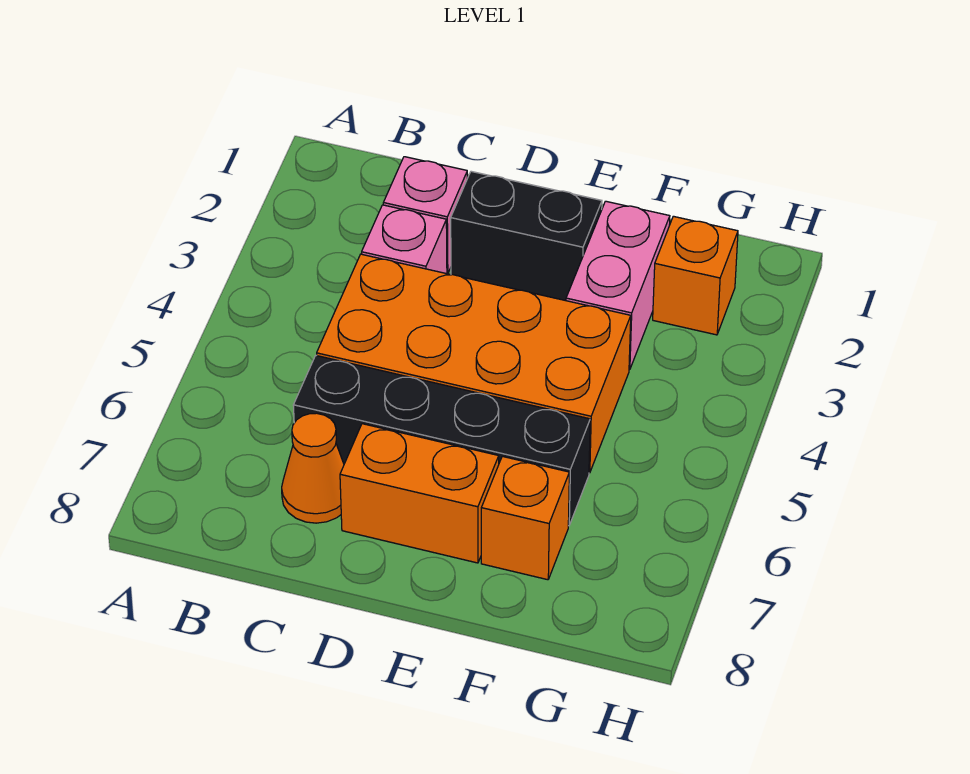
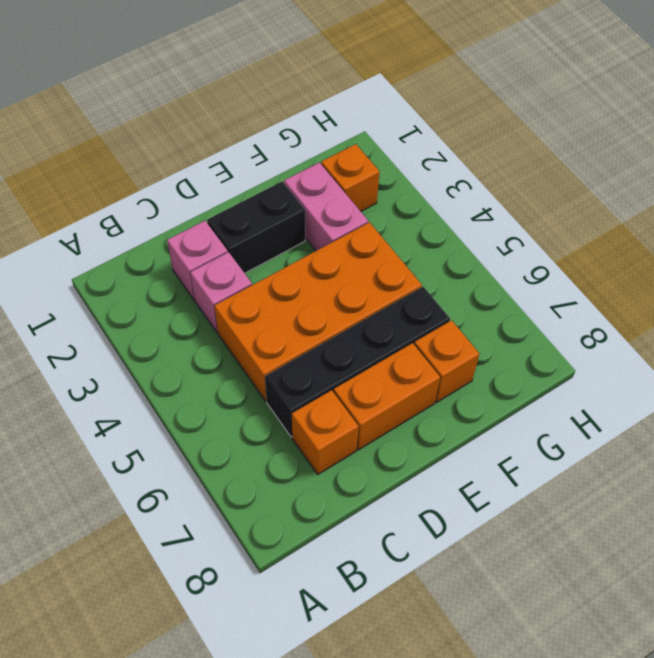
orange cone C7 level 1 -> orange brick C7 level 1

